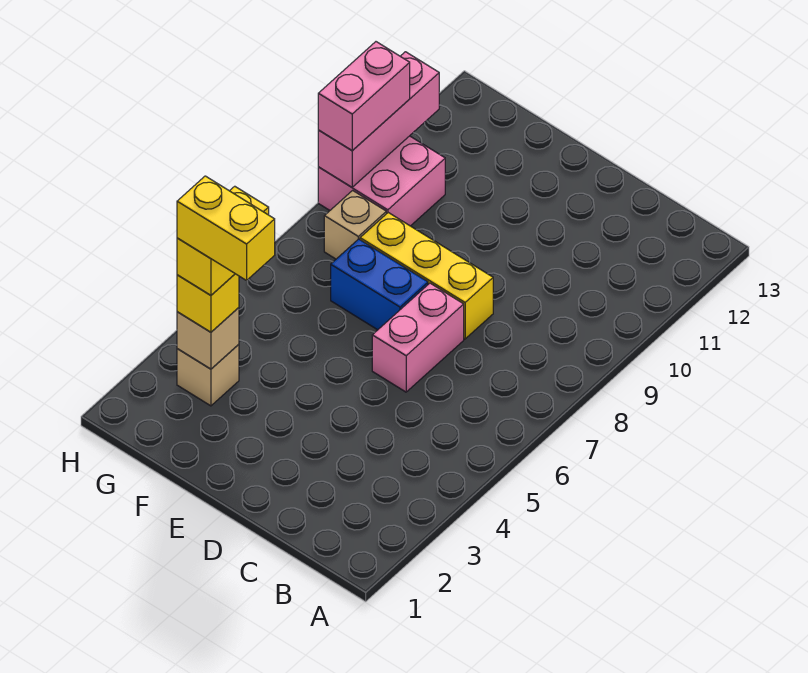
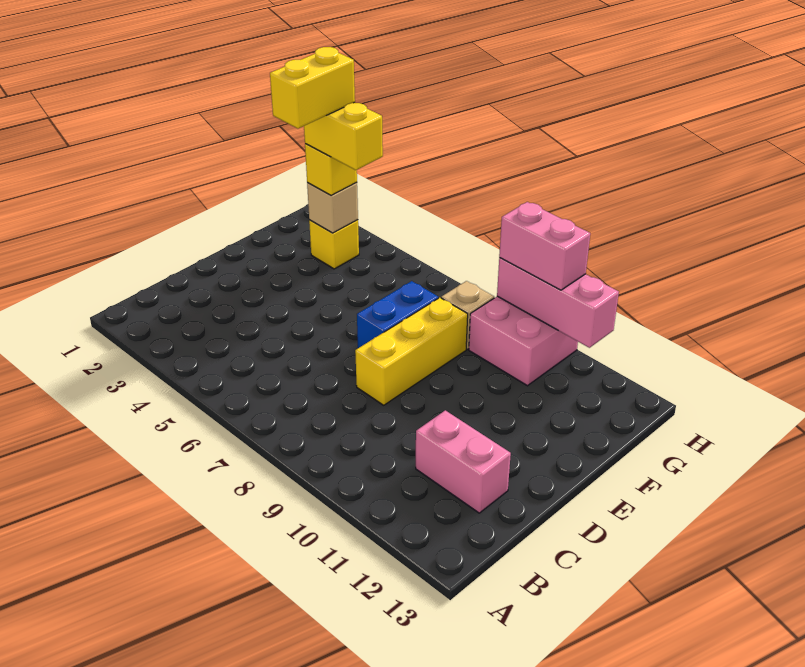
pink brick D6:D7 level 1 -> pink brick C11:C12 level 1
tan brick G3 level 1 -> yellow brick G3 level 1

